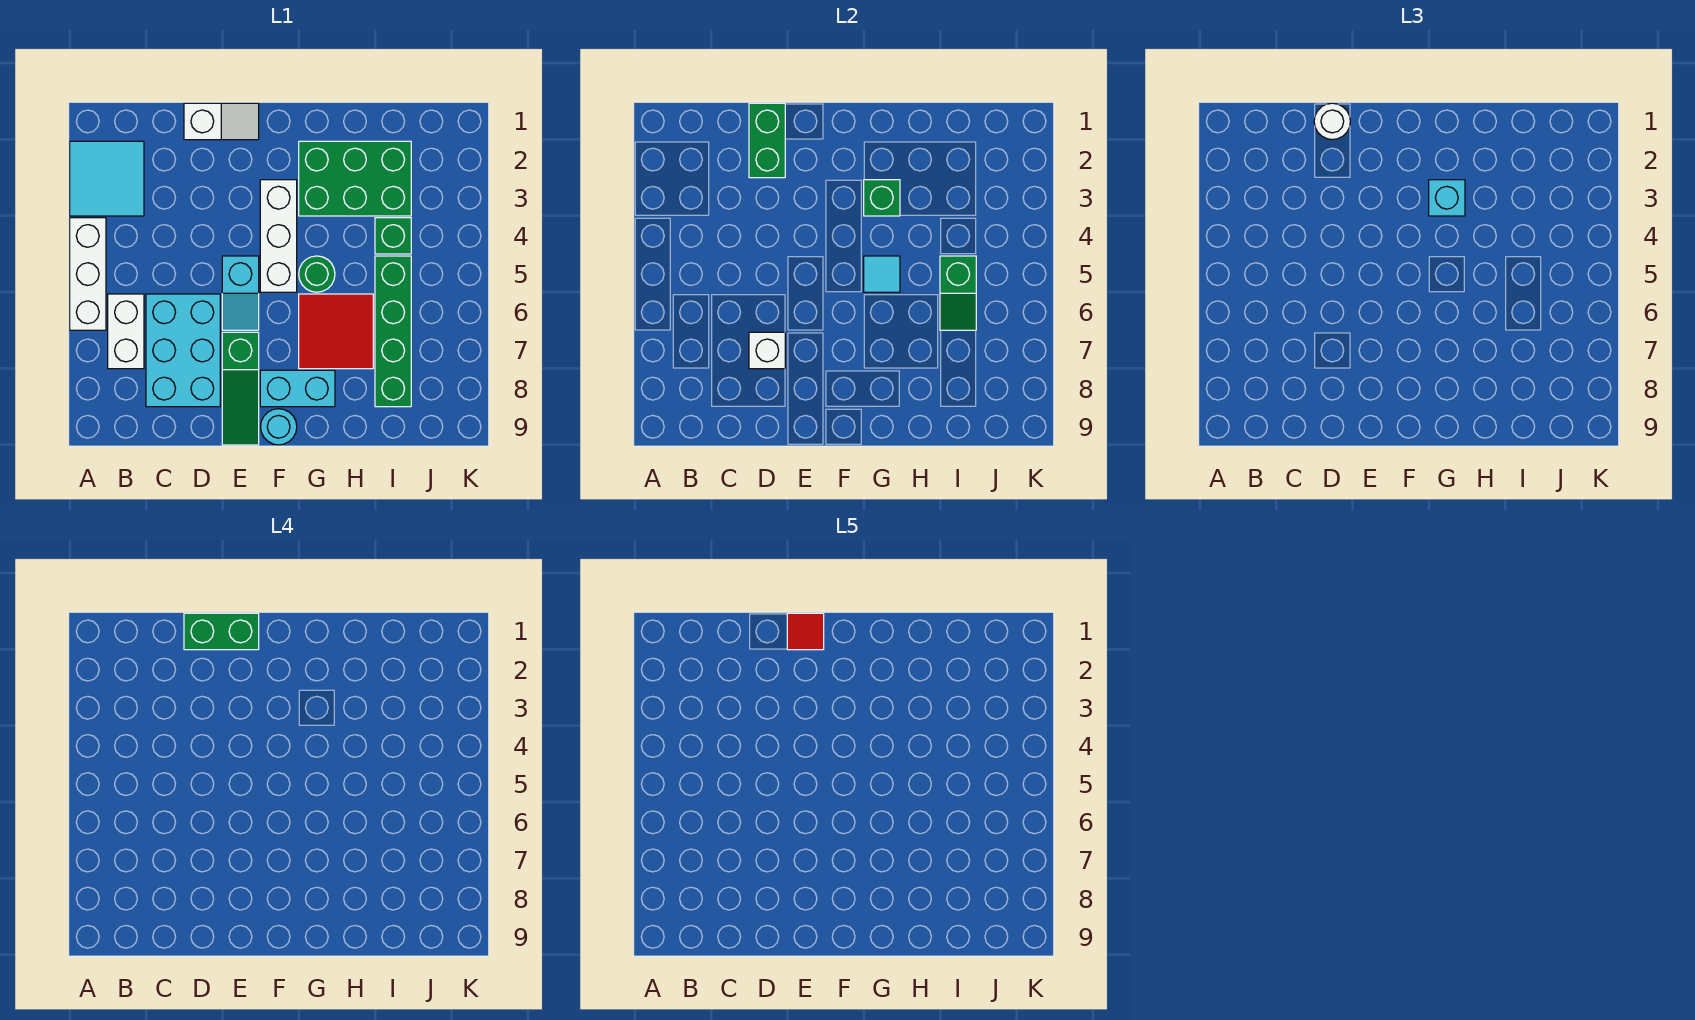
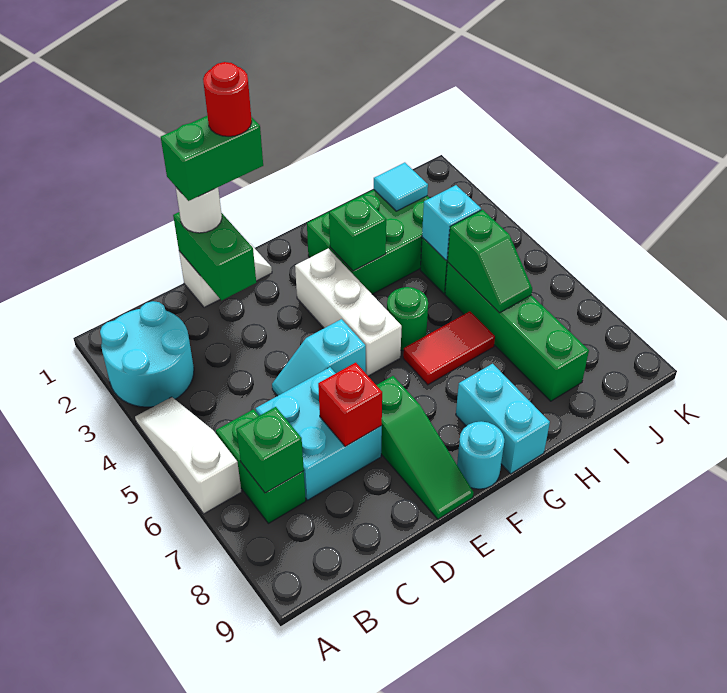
cyan tile A2:B3 level 1 -> cyan round brick A2:B3 level 1
white brick A4:A6 level 1 -> white slope A4:A6 level 1 top 6
white brick B6:B7 level 1 -> green brick B6:B7 level 1
none -> green brick B7 level 2
cyan brick C6:D8 level 1 -> cyan brick C6:D7 level 1
white brick D7 level 2 -> red brick D7 level 2
red tile E1 level 5 -> red round brick E1 level 5
cyan slope E5:E6 level 1 top 5 -> cyan slope D5:E5 level 1 top E
cyan brick F8:G8 level 1 -> cyan brick G8:G9 level 1
cyan brick G3 level 3 -> cyan brick I4 level 2
cyan tile G5 level 2 -> cyan tile I2 level 2
red tile G6:H7 level 1 -> red tile G6:H6 level 1

